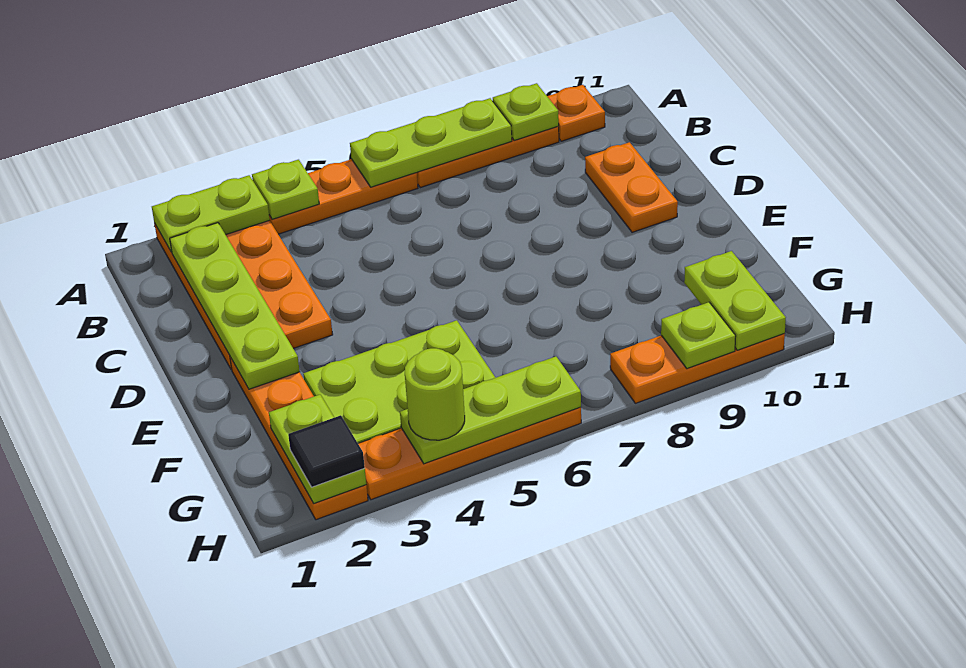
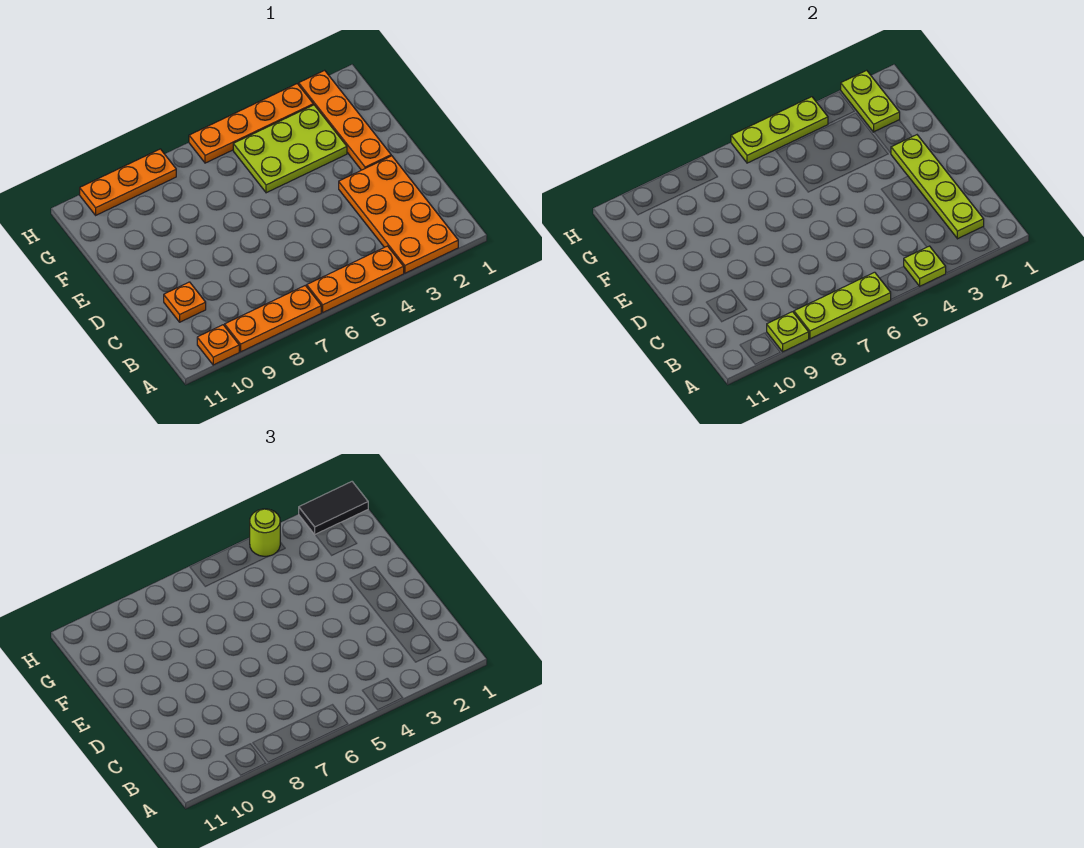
lime plate A2:A3 level 2 -> none
orange plate C10:D10 level 1 -> orange plate C10 level 1
lime plate G10:H10 level 2 -> none
black tile H2 level 3 -> black tile H1:H2 level 3
lime plate H9 level 2 -> none

